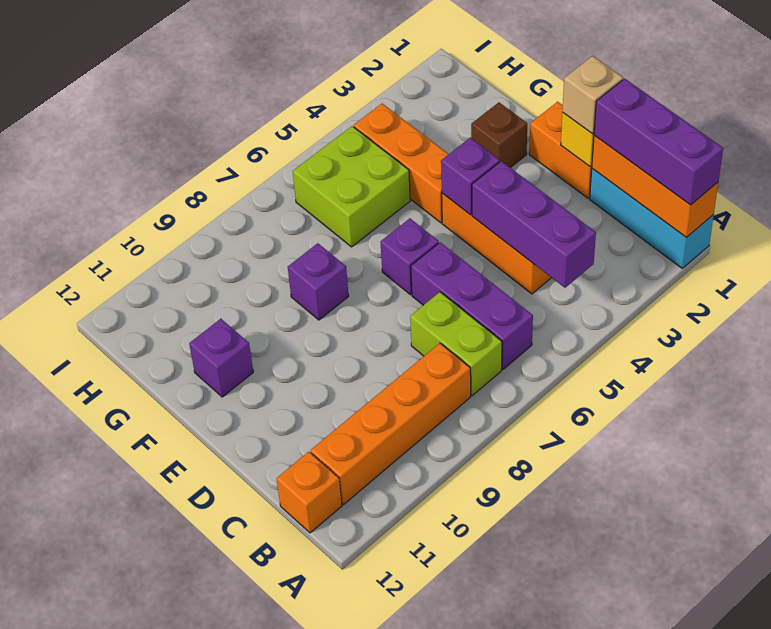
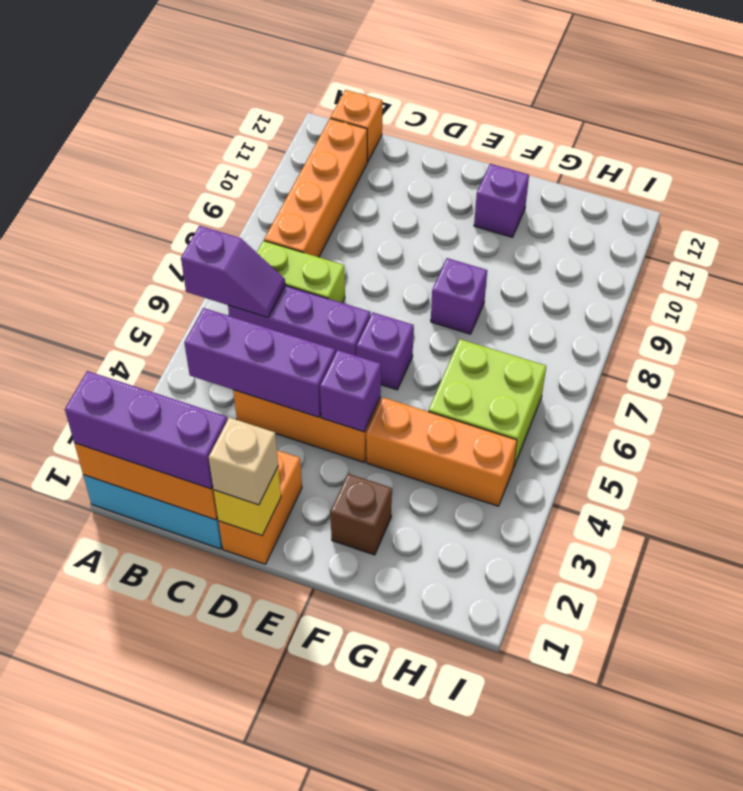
none -> purple slope A6:B6 level 2 top A
orange brick D1:E1 level 1 -> orange brick D1:D2 level 1

